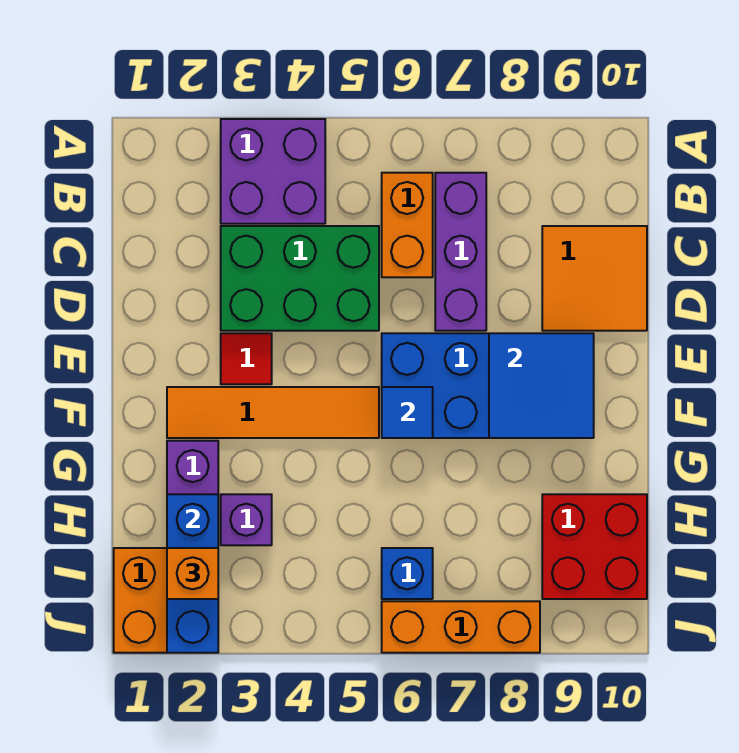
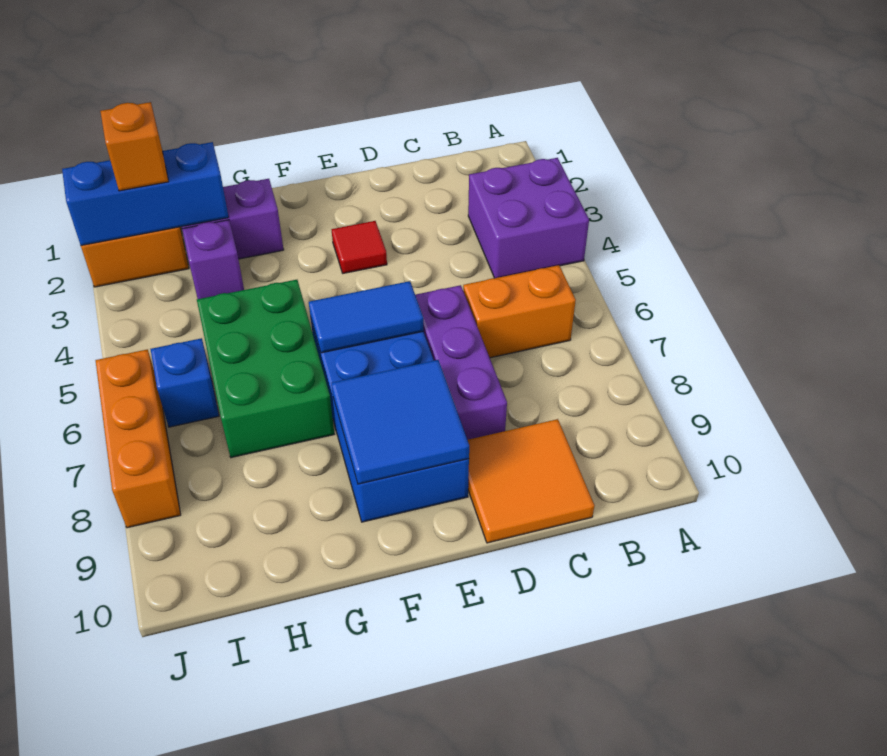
purple brick B7:D7 level 1 -> purple brick D6:D8 level 1
green brick C3:D5 level 1 -> green brick G5:H7 level 1
orange tile F2:F5 level 1 -> none
blue tile F6 level 2 -> blue tile E6:F6 level 2
red brick H9:I10 level 1 -> none

